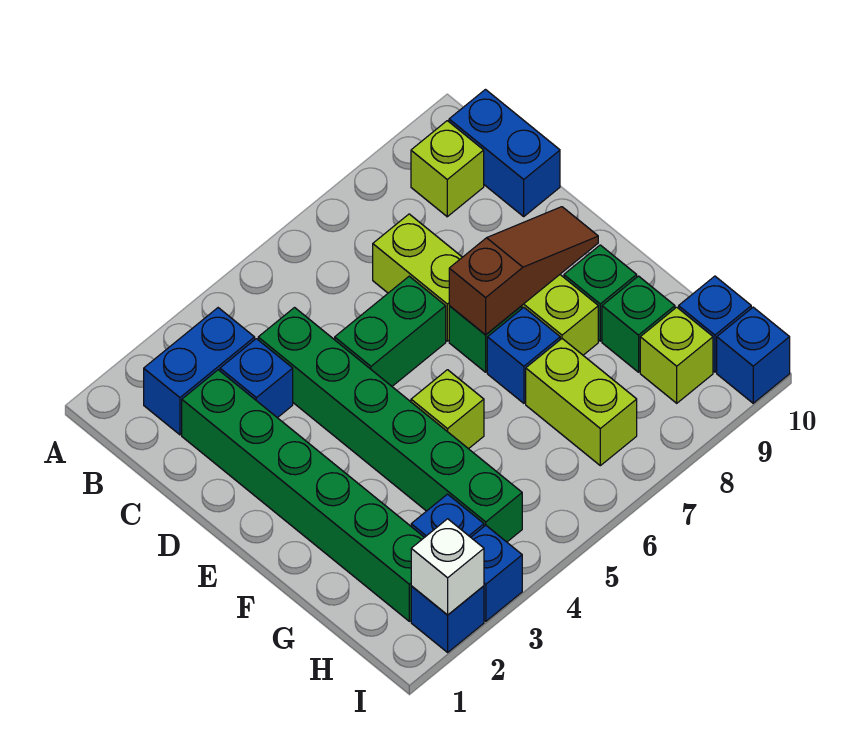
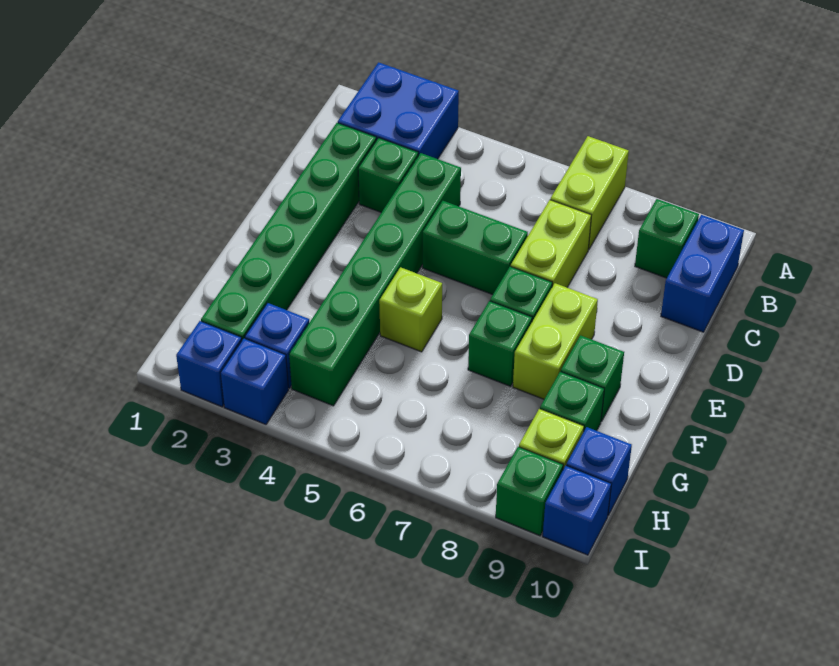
blue brick B2:B3 level 1 -> blue brick A2:B3 level 1
lime brick B9 level 1 -> green brick B9 level 1
blue brick C3 level 1 -> green brick C3 level 1
brown slope E7:E9 level 2 top 7 -> none
blue brick F7 level 1 -> green brick F7 level 1
lime brick G7:H7 level 1 -> lime brick A7:B7 level 1
white brick I2 level 2 -> none
none -> green brick I9 level 1

